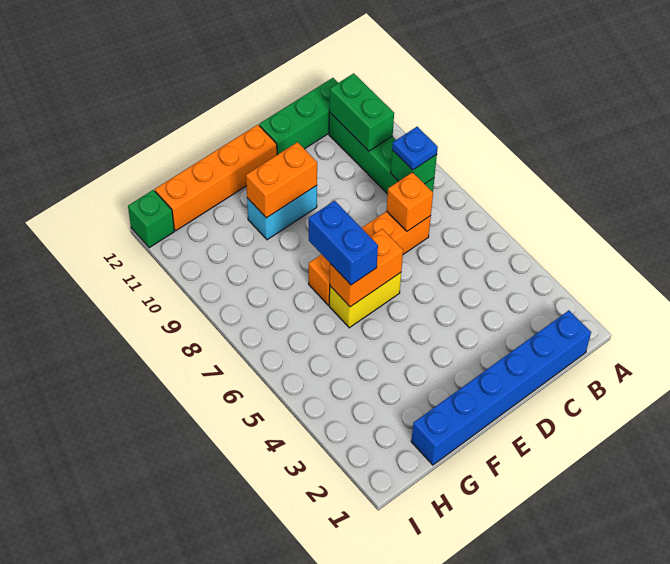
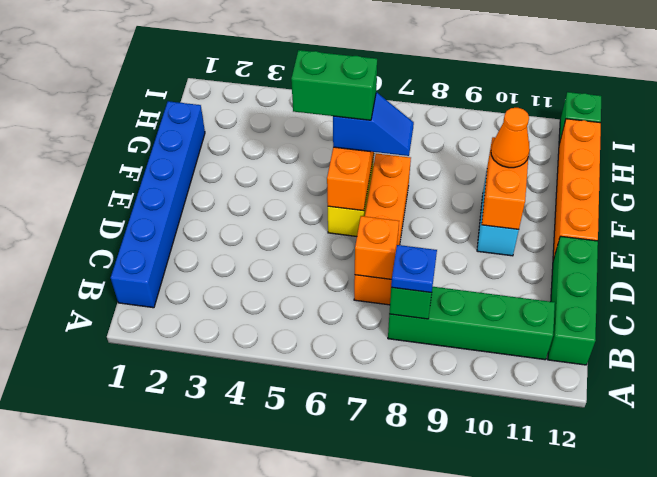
green brick B10:B11 level 2 -> green brick F5:F6 level 4
blue brick F6:F7 level 3 -> blue slope F6:F7 level 3 top 6
none -> orange cone F10 level 3

